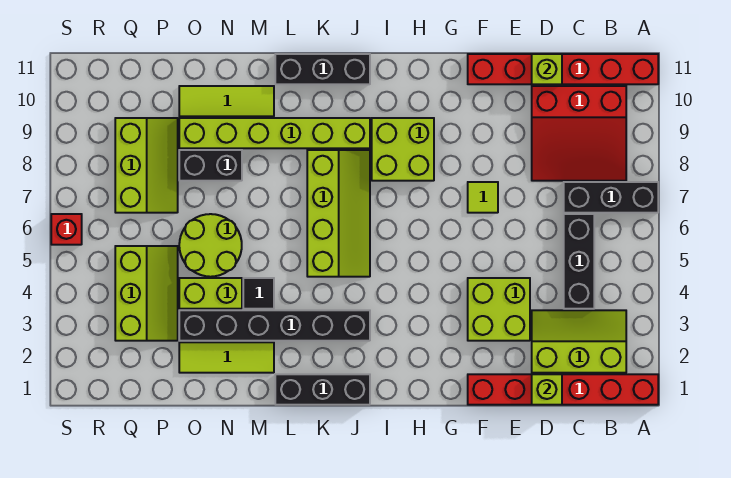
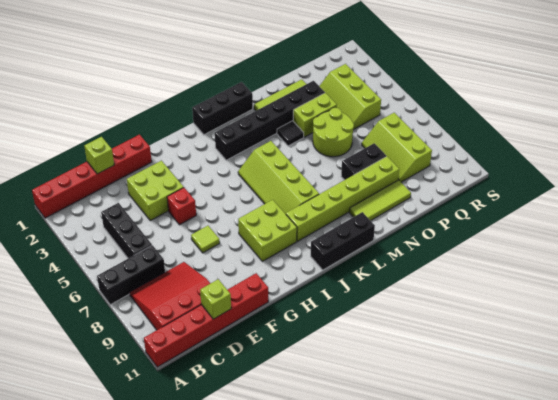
lime slope B2:D3 level 1 top 2 -> none
red brick S6 level 1 -> red brick F5 level 1

